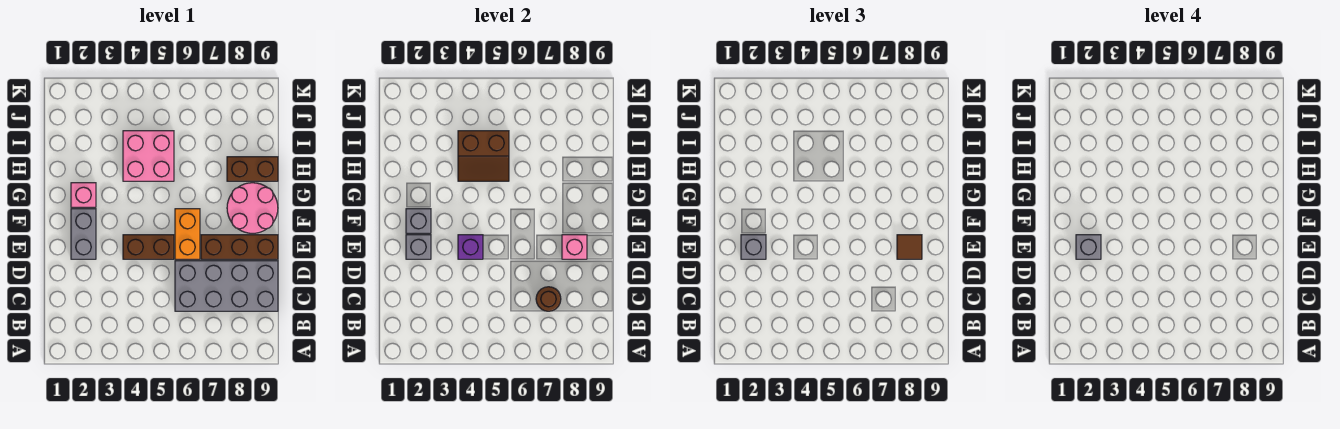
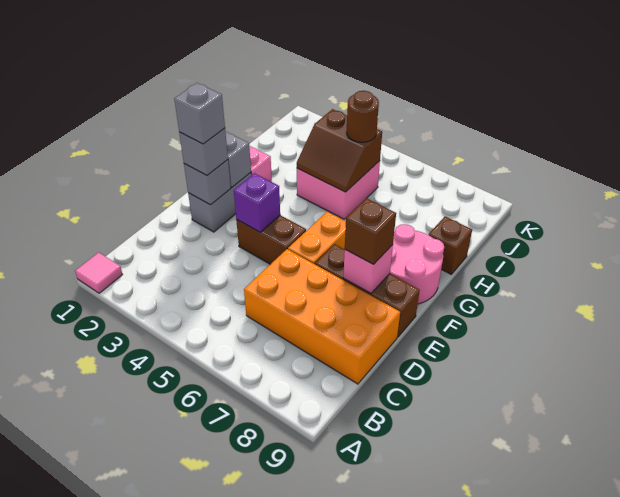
none -> pink tile A1 level 1
grey brick C6:D9 level 1 -> orange brick C6:D9 level 1
brown round brick C7 level 2 -> brown round brick I5 level 3
brown tile E8 level 3 -> brown brick E8 level 3
brown brick H8:H9 level 1 -> brown brick H9 level 1

